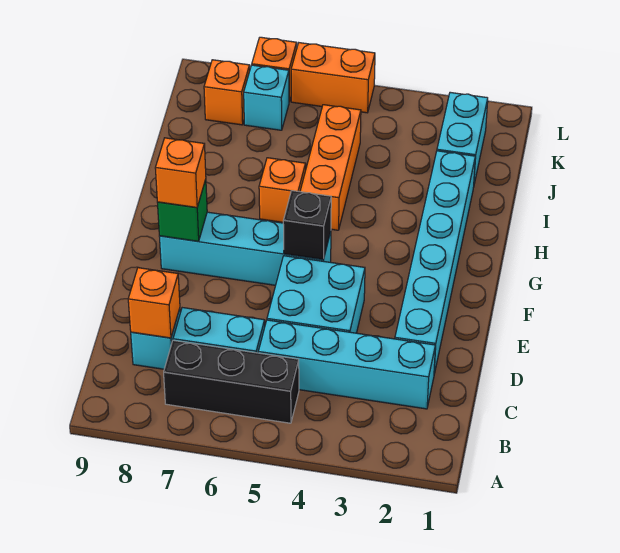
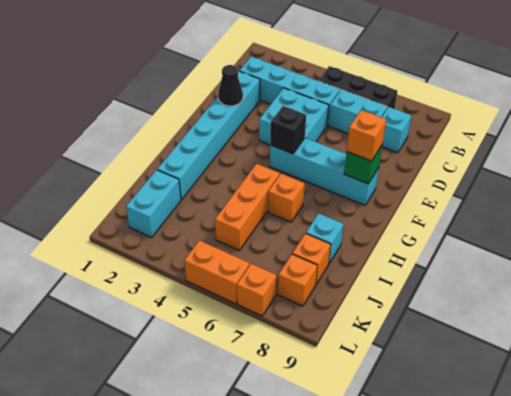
orange brick C8 level 2 -> orange brick J8 level 1
none -> black cone E2 level 2
cyan brick K7 level 1 -> cyan brick I8 level 1

